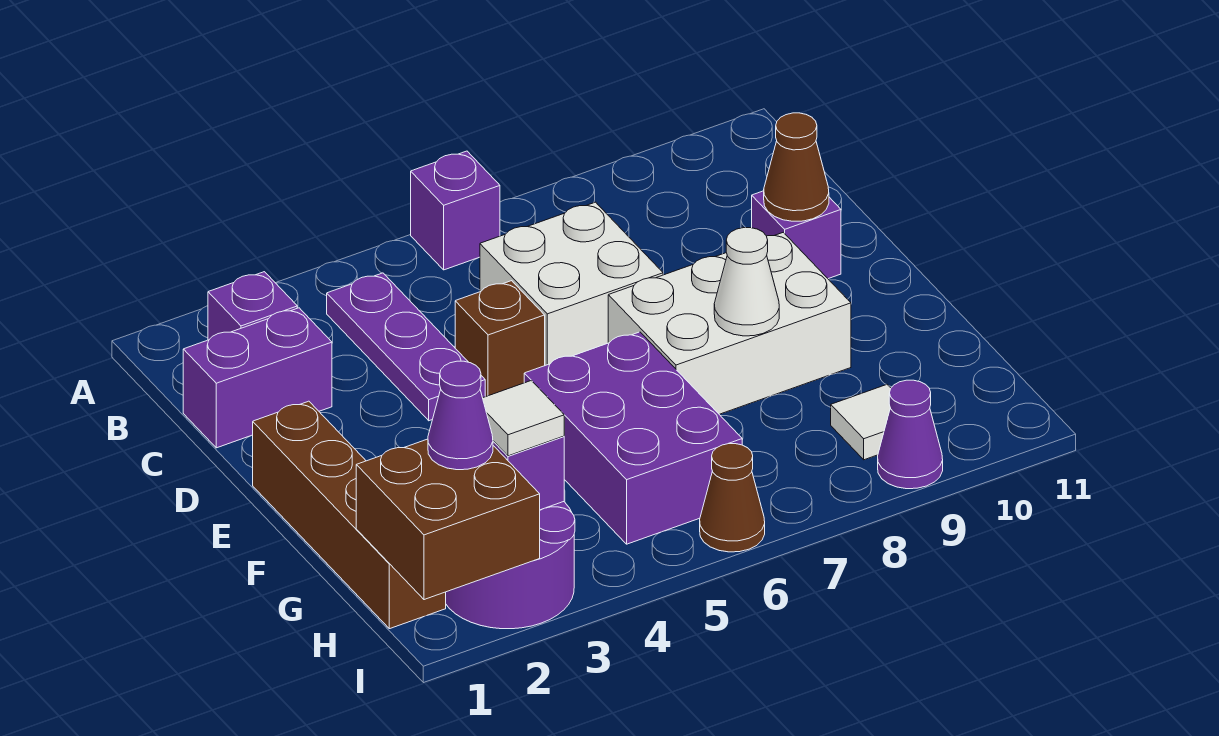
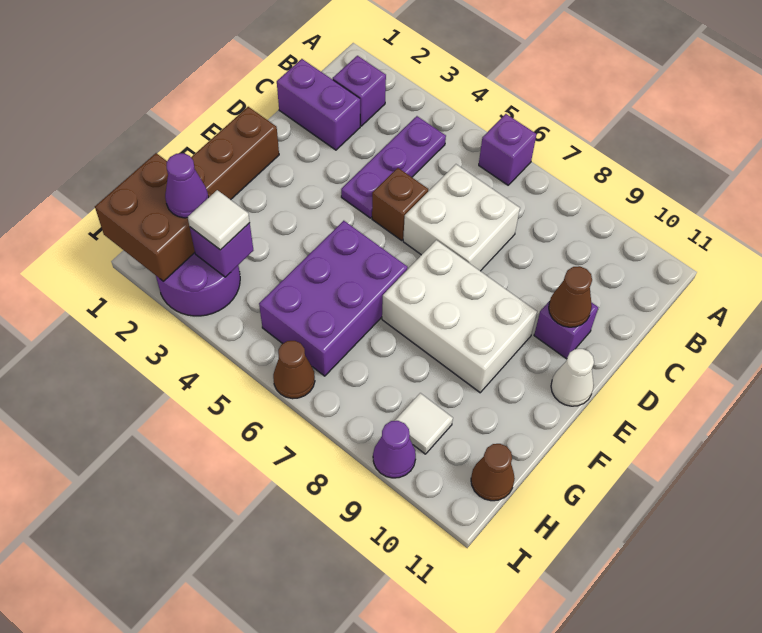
white cone F8 level 2 -> white cone E11 level 1
none -> brown cone H11 level 1

